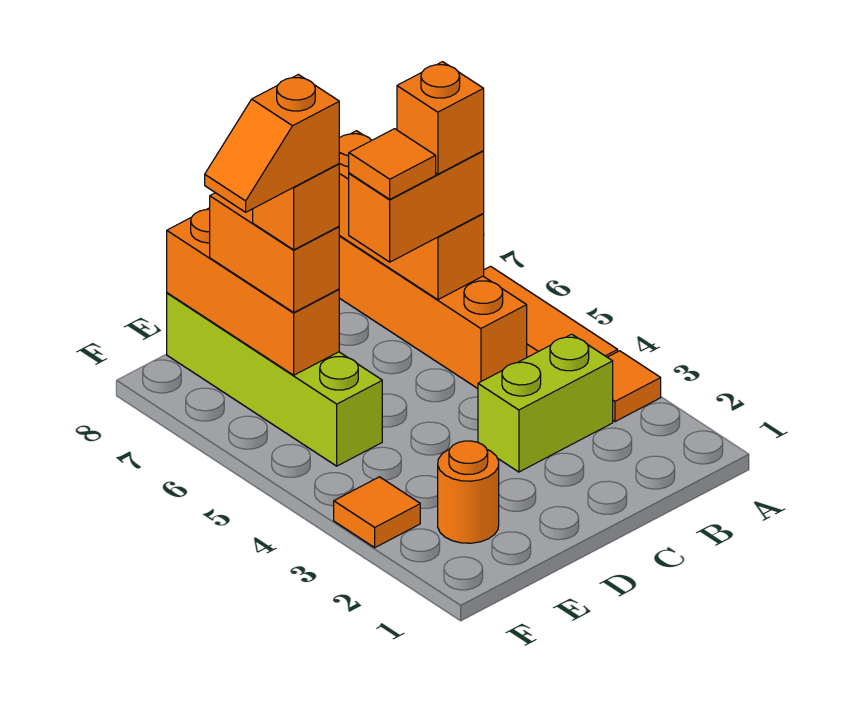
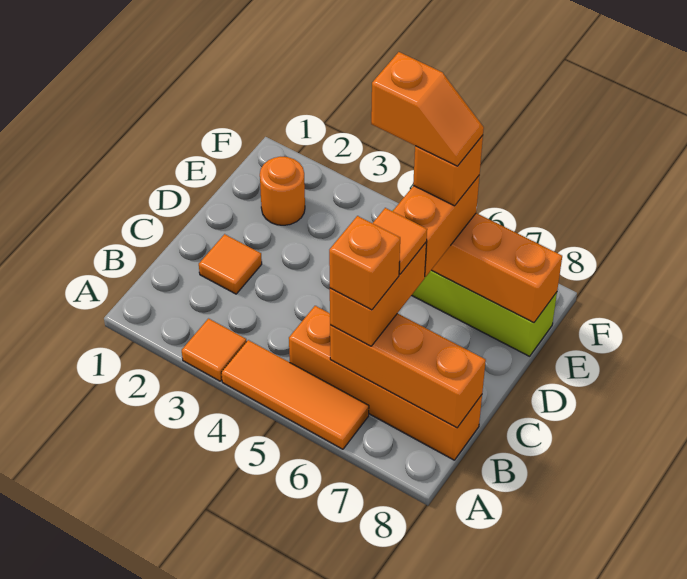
lime brick B3:C3 level 1 -> none
orange brick E6:E7 level 3 -> orange brick D6:E6 level 3
orange slope E6:F6 level 5 top E -> orange slope E5:E6 level 5 top 5
orange tile F3 level 1 -> orange tile C2 level 1

